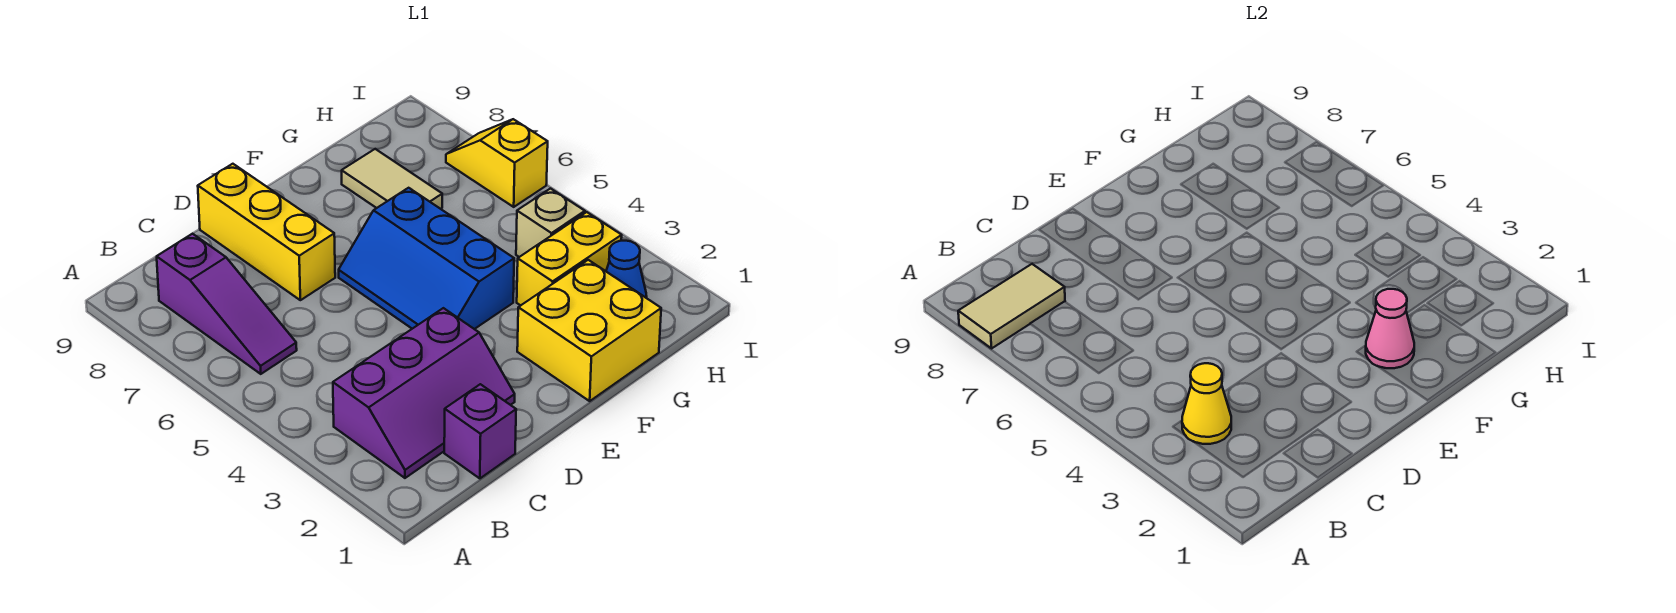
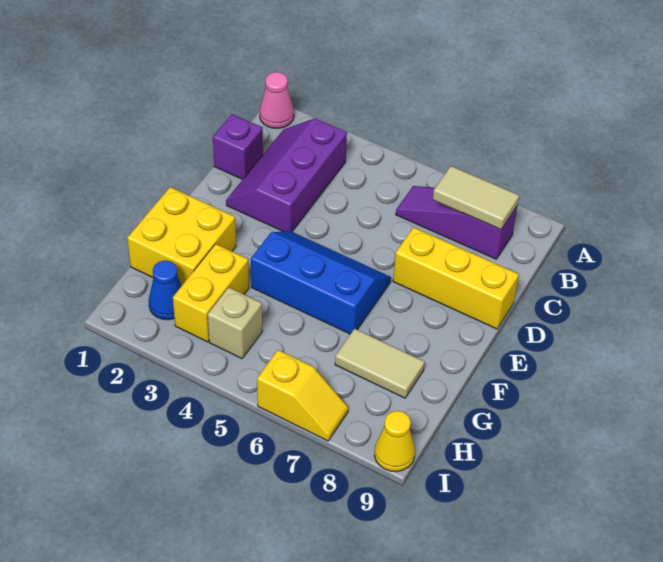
tan tile A8:B8 level 2 -> tan tile B7:B8 level 2
yellow cone B3 level 2 -> yellow cone I9 level 1
pink cone F2 level 2 -> pink cone A1 level 1

